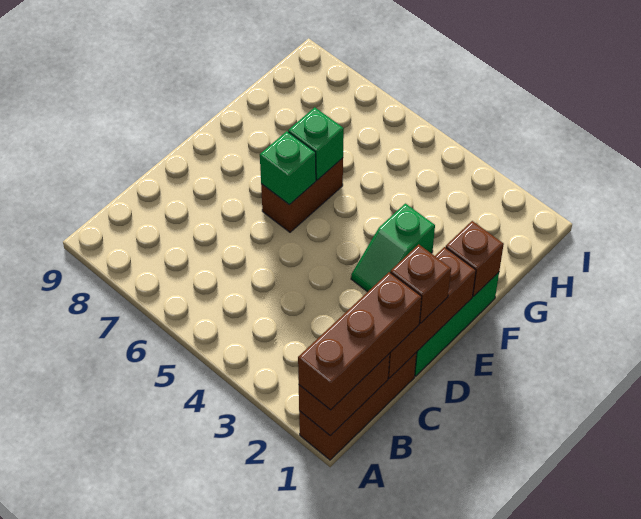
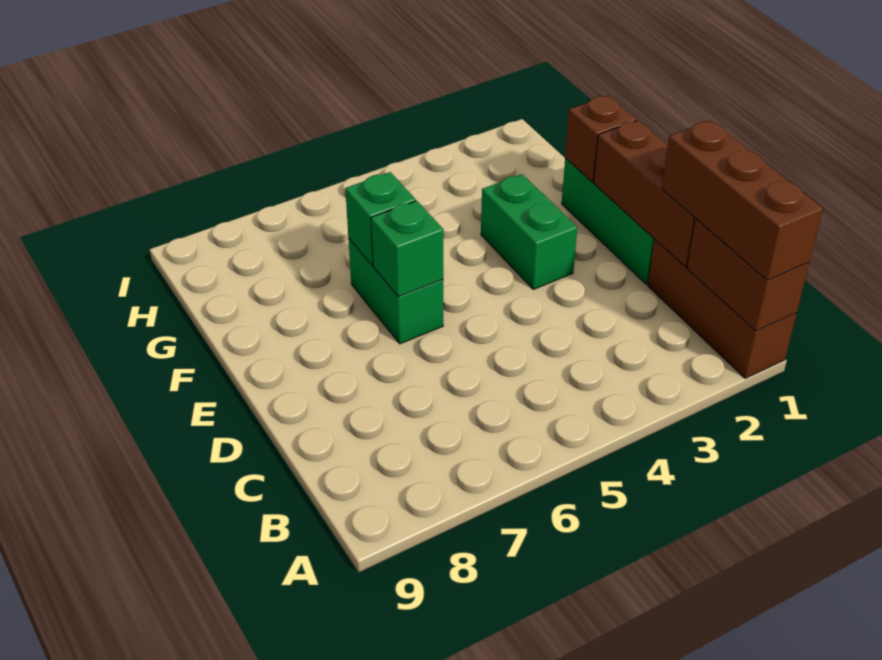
brown brick D1 level 3 -> none
green slope E3:F3 level 1 top F -> green brick E3:F3 level 1
brown brick E6:F6 level 1 -> green brick E6:F6 level 1

